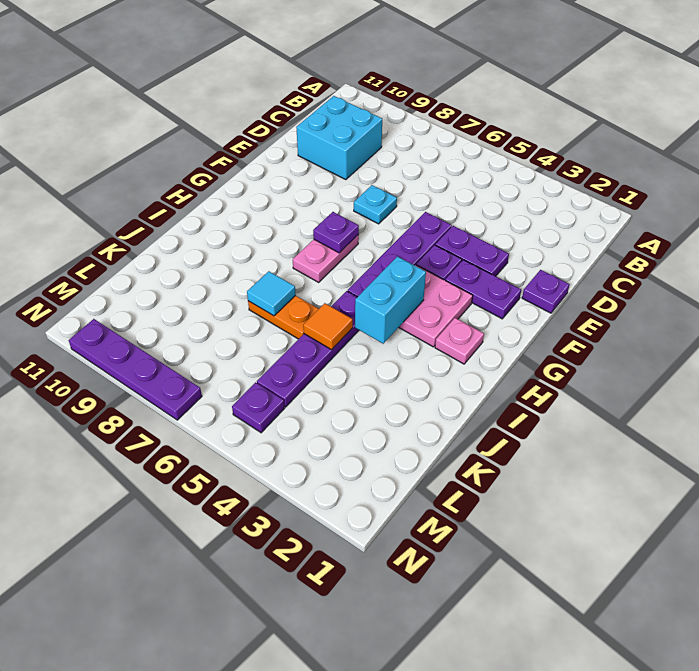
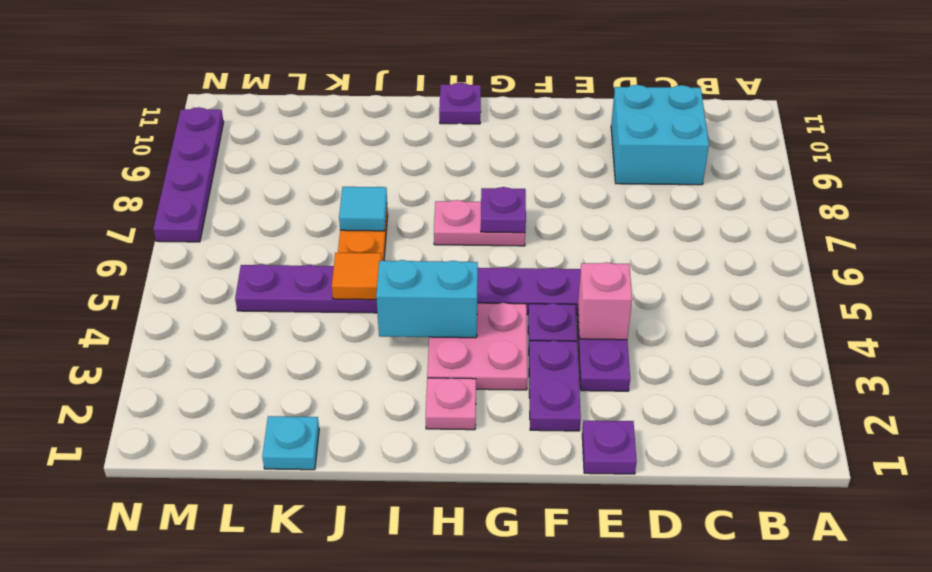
none -> pink brick E4 level 2
cyan plate E7 level 1 -> cyan plate K1 level 1
purple plate M5 level 1 -> purple plate H11 level 1

